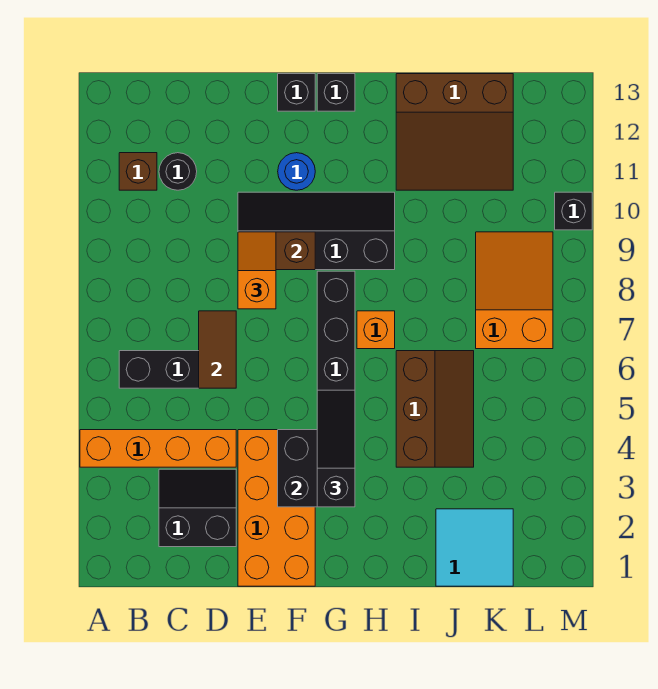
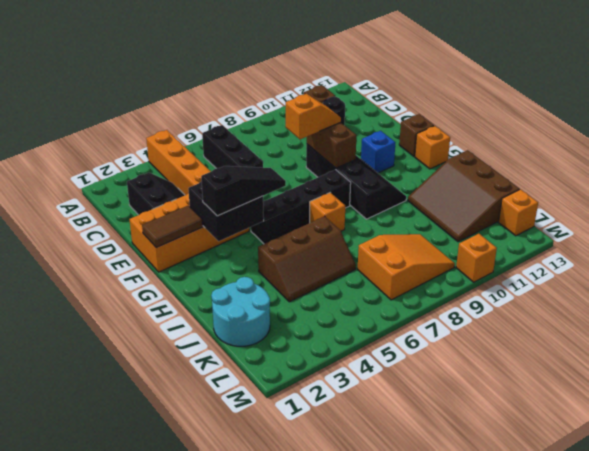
brown tile D6:D7 level 2 -> brown tile F1:F2 level 2
blue round brick F11 level 1 -> blue brick F11 level 1
black brick F13 level 1 -> brown brick F13 level 1
black brick G13 level 1 -> orange brick G13 level 1
cyan tile J1:K2 level 1 -> cyan round brick J1:K2 level 1
none -> orange brick L13 level 1
black brick M10 level 1 -> orange brick M10 level 1

